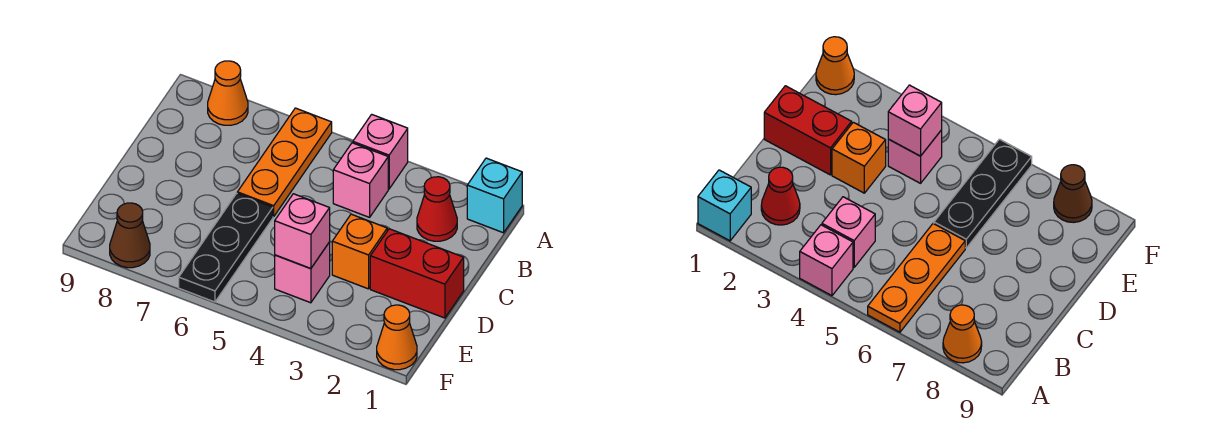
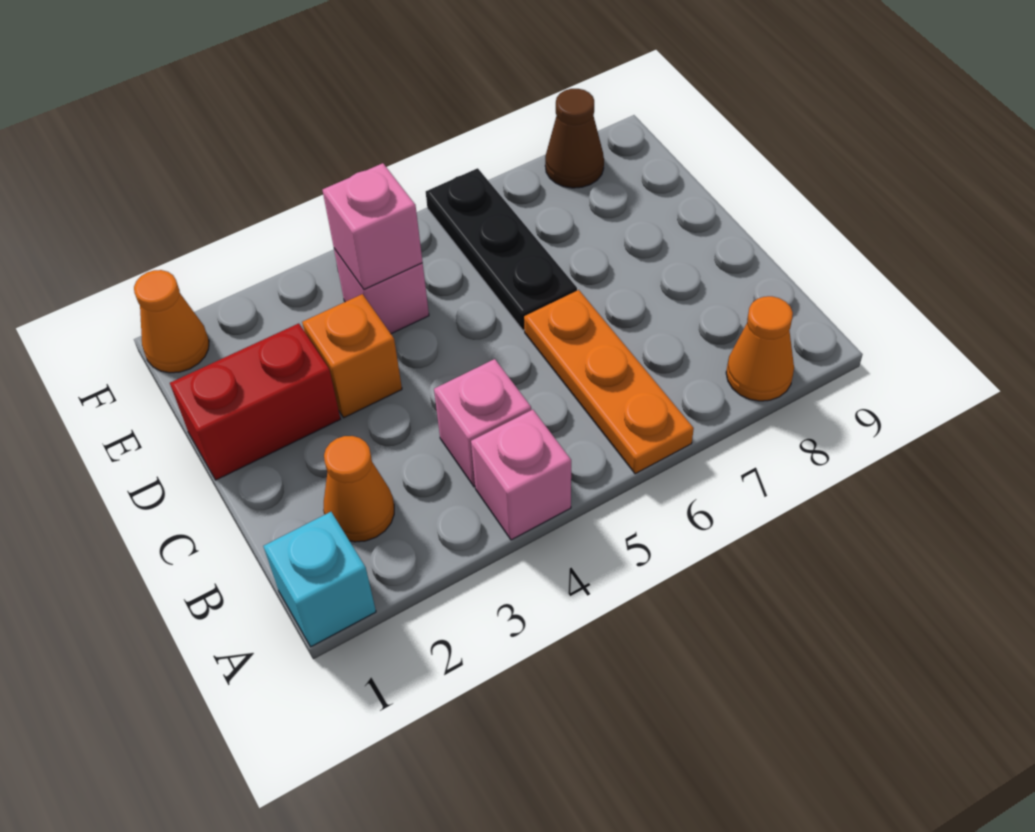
red cone B2 level 1 -> orange cone B2 level 1

